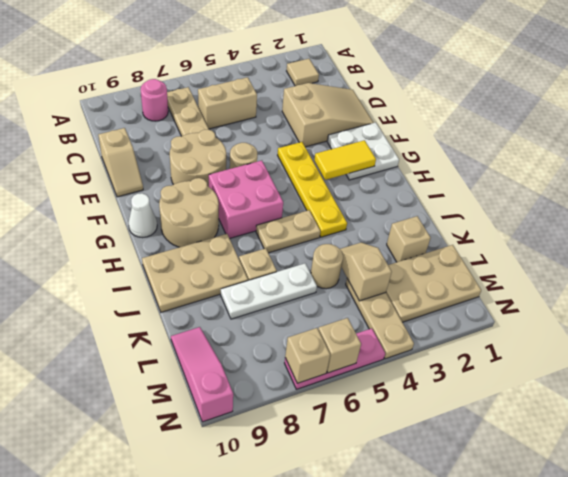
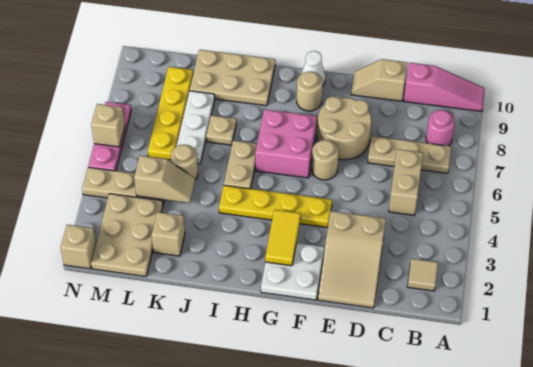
tan round brick G8:H9 level 1 -> tan round brick G9 level 1
tan plate I8:J10 level 1 -> tan plate I9:K10 level 1
none -> yellow plate L6:L9 level 1
pink slope L10:N10 level 1 top N -> pink slope A10:C10 level 1 top C
tan brick N7 level 2 -> tan brick N1 level 1

